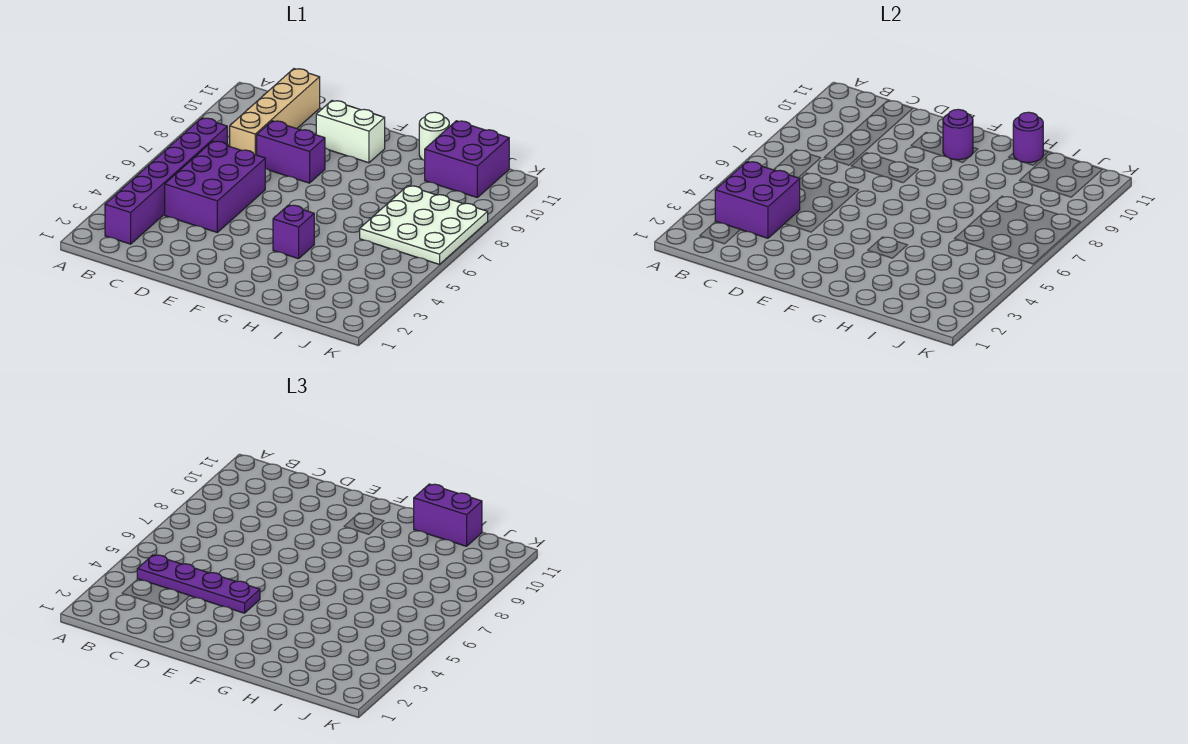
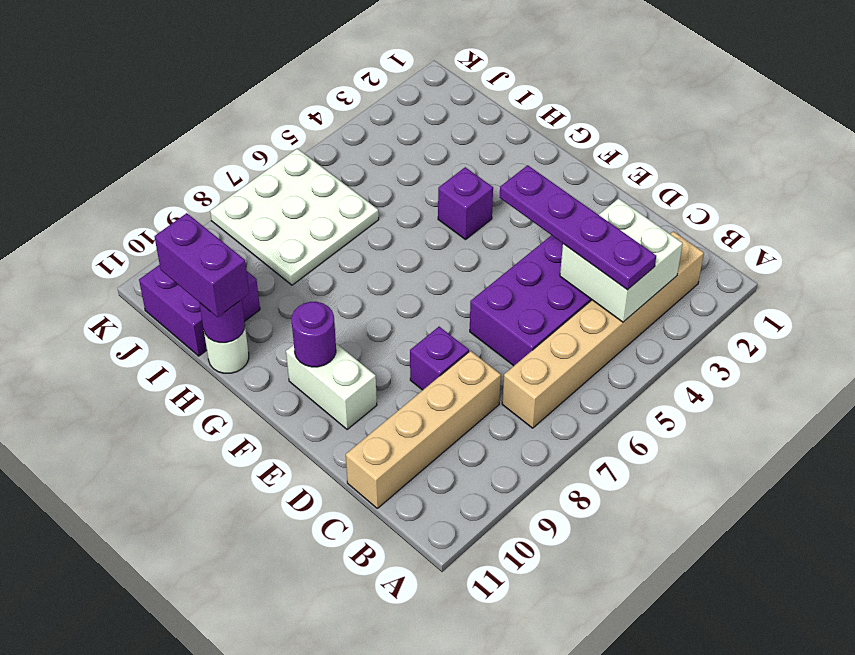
purple brick B2:B7 level 1 -> tan brick B2:B7 level 1
purple brick B3:C4 level 2 -> white brick B3:C4 level 2
purple brick D8:E8 level 1 -> purple brick D8 level 1

